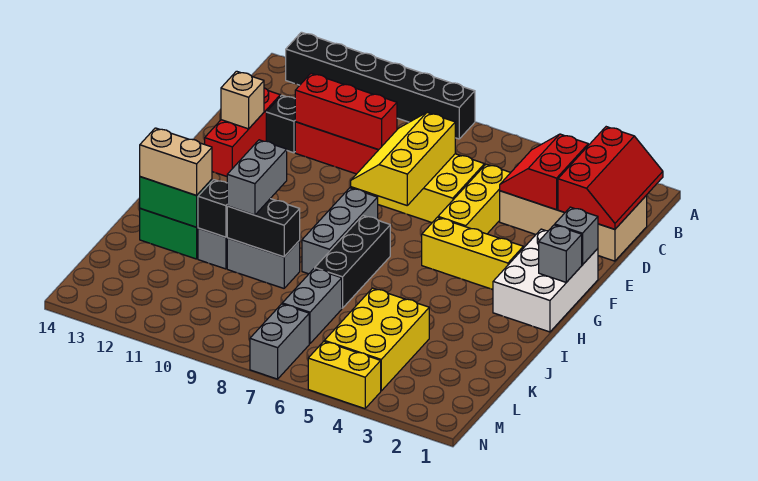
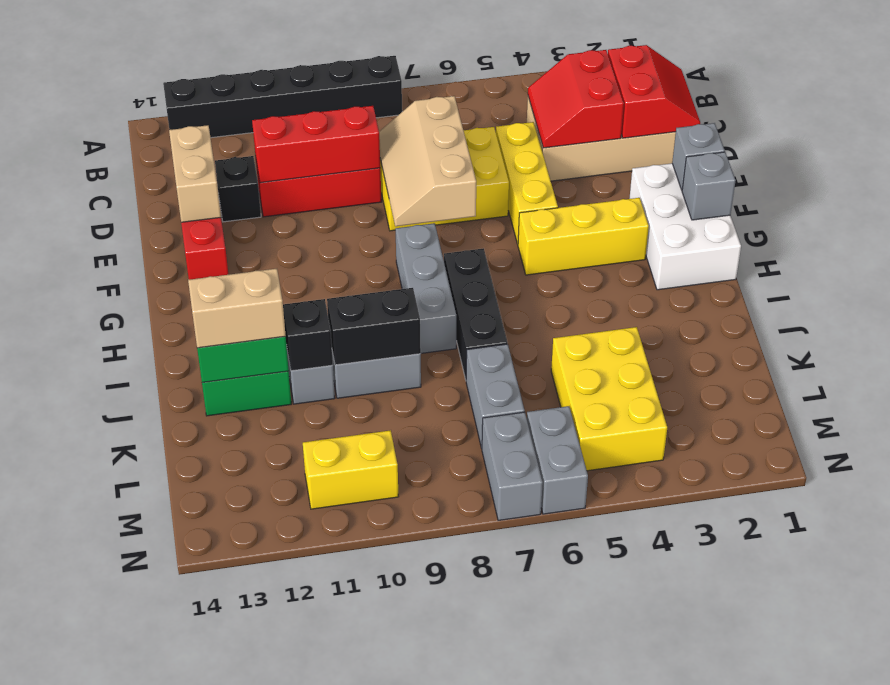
red slope B1:D2 level 2 top 2 -> red slope C1:D2 level 2 top 2
yellow slope D7:F8 level 2 top 7 -> tan slope D7:F8 level 2 top 7
tan brick E13 level 2 -> tan brick D13:E13 level 2
grey brick I10:J10 level 3 -> grey brick M6:N6 level 1
yellow brick N4:N5 level 1 -> yellow brick M10:M11 level 1

